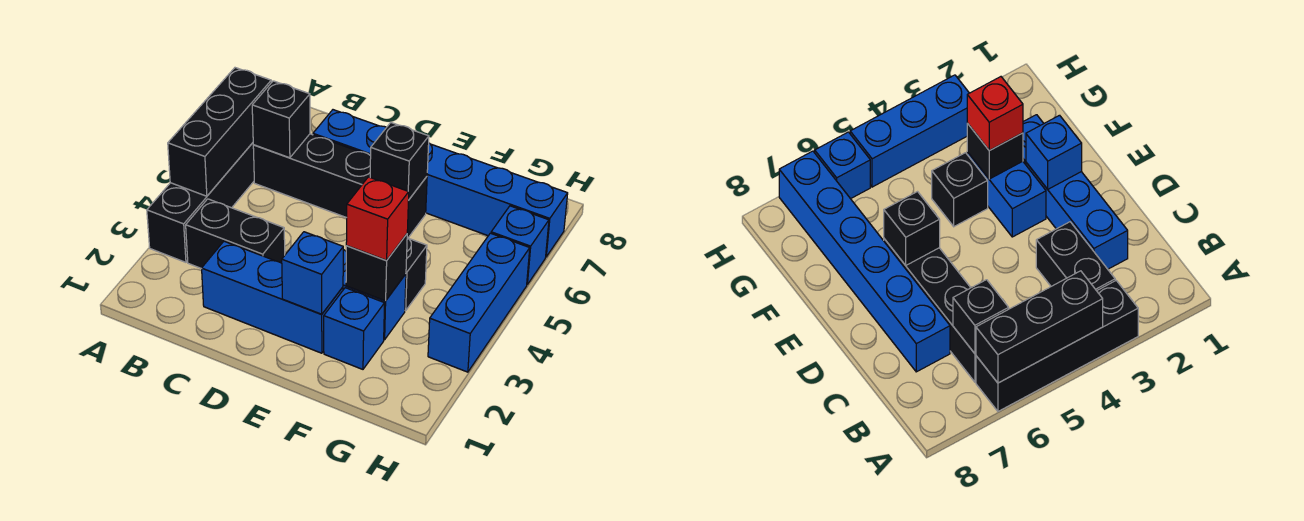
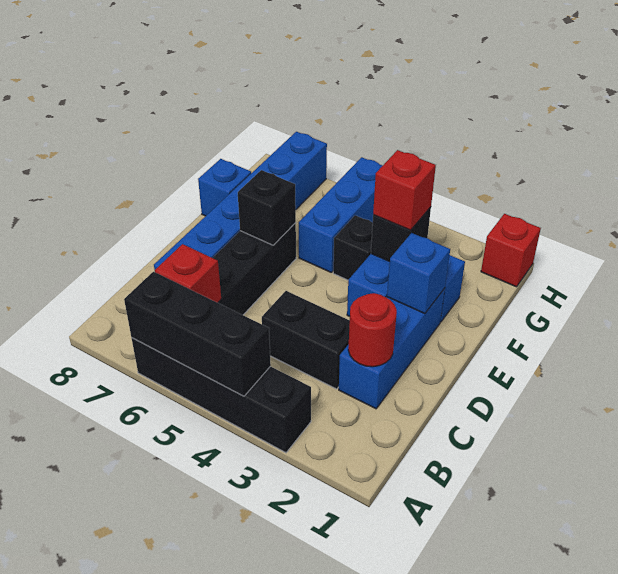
black brick B3:C3 level 1 -> black brick C3:C4 level 1
black brick B6 level 2 -> red brick B6 level 2
none -> red round brick C2 level 2
none -> red brick H1 level 1
blue brick H3:H5 level 1 -> blue brick F5:H5 level 1
blue brick H6 level 1 -> blue brick F8 level 1

